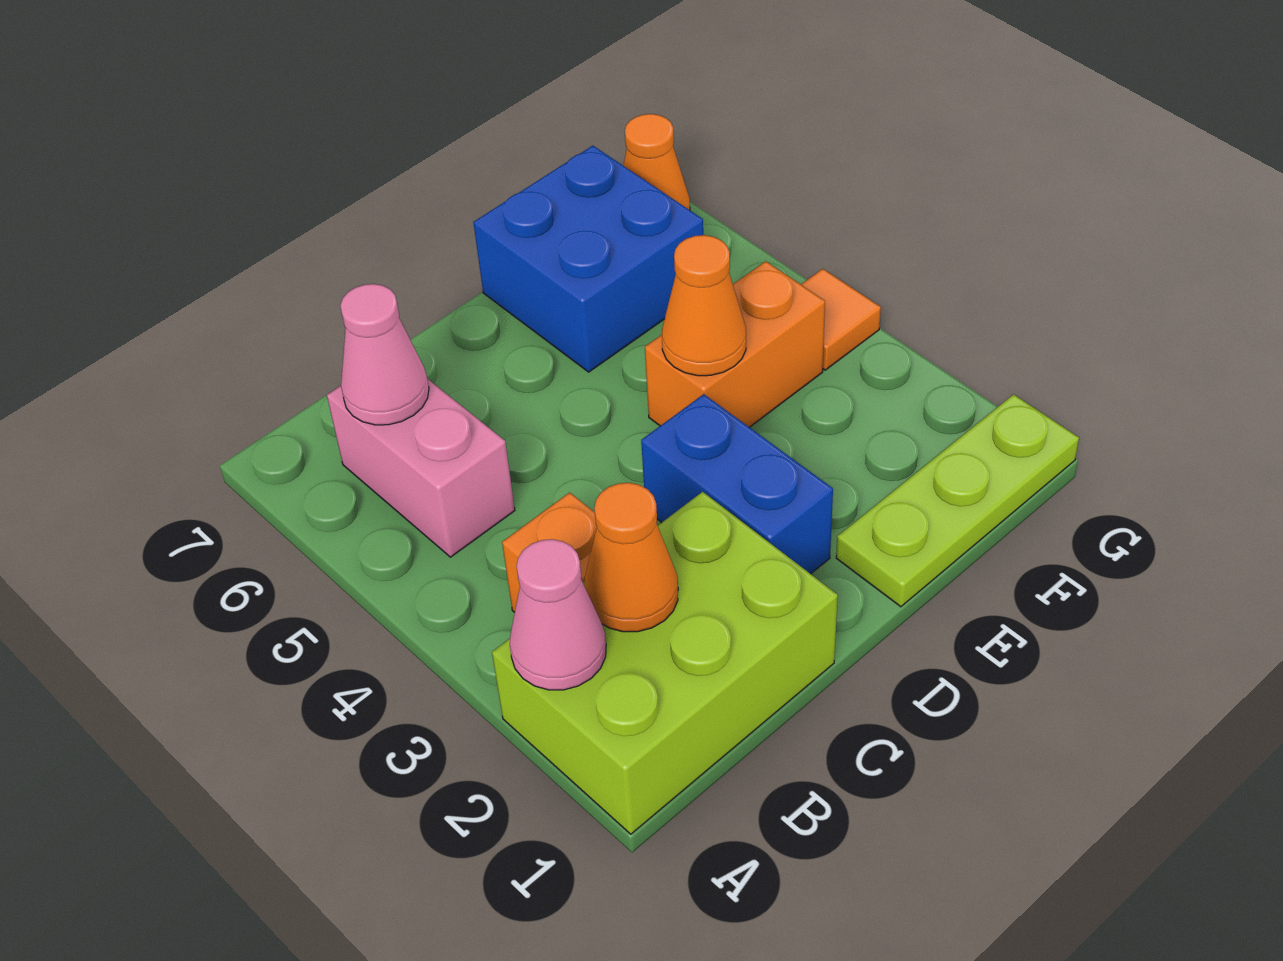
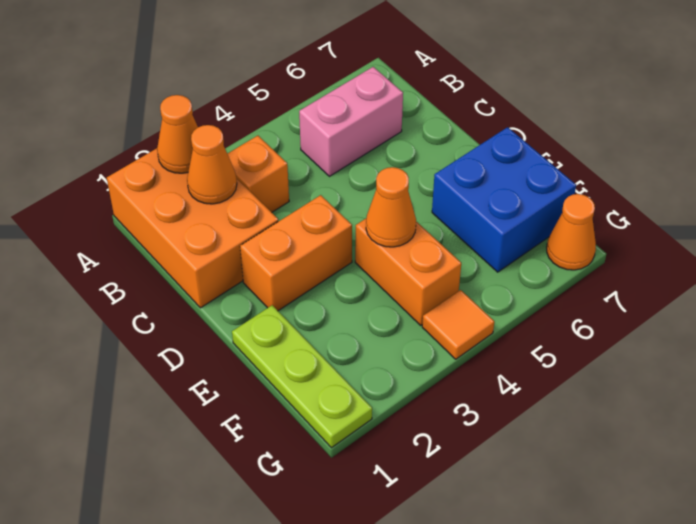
lime brick A1:C2 level 1 -> orange brick A1:C2 level 1
pink cone A2 level 2 -> orange cone A2 level 2
pink cone B6 level 2 -> none
blue brick D2:D3 level 1 -> orange brick D2:D3 level 1

